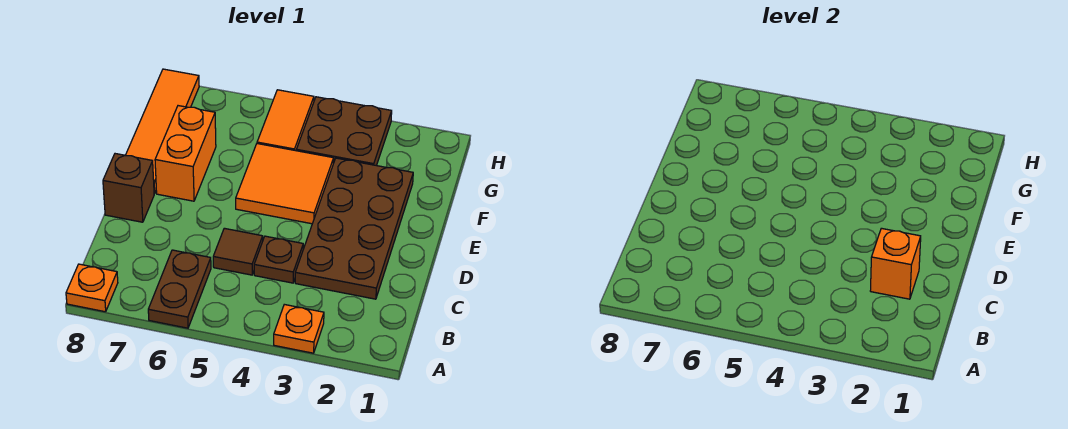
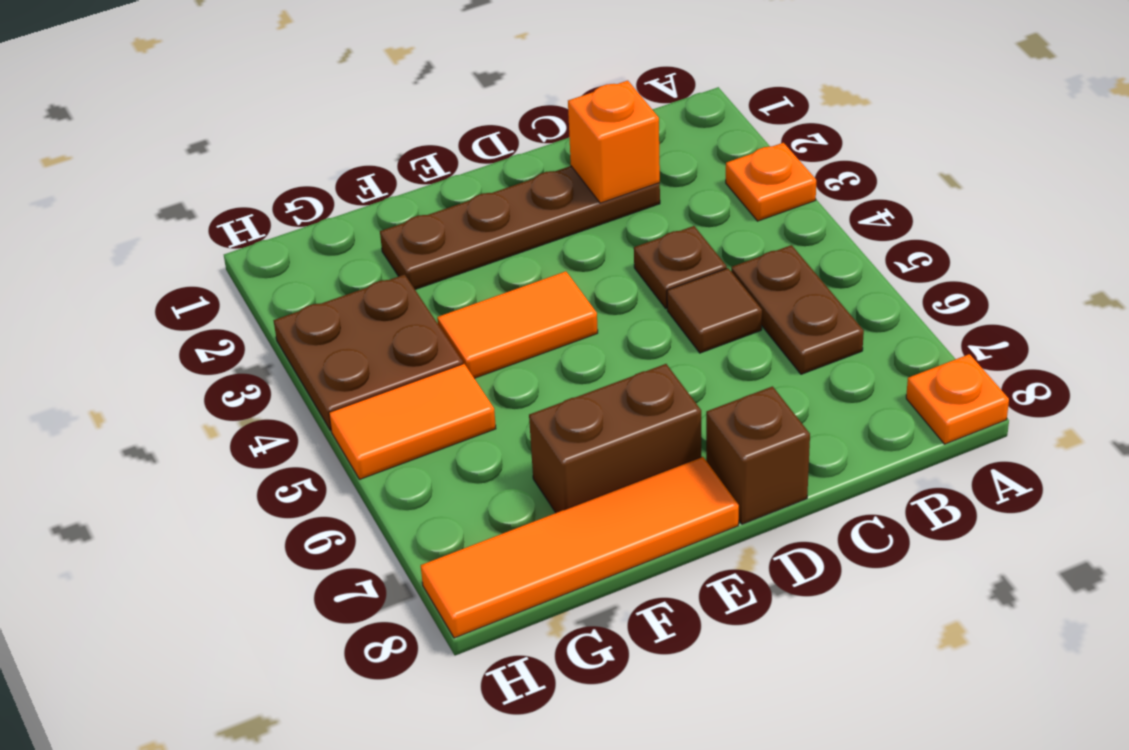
brown plate A6:B6 level 1 -> brown plate B5:B6 level 1
brown plate C2:F3 level 1 -> brown plate C2:F2 level 1
orange tile E4:F5 level 1 -> orange tile E4:F4 level 1
orange brick E7:F7 level 1 -> brown brick E7:F7 level 1

